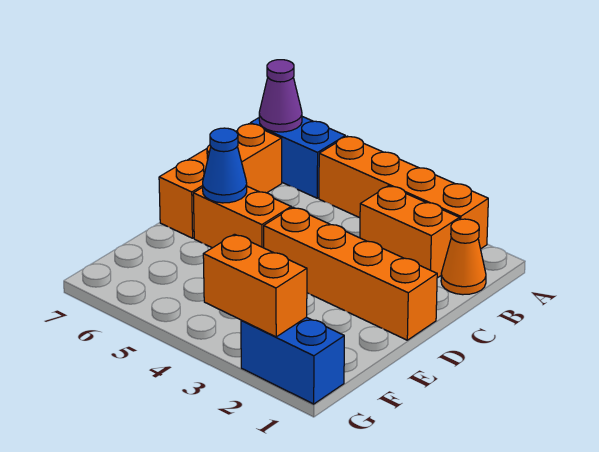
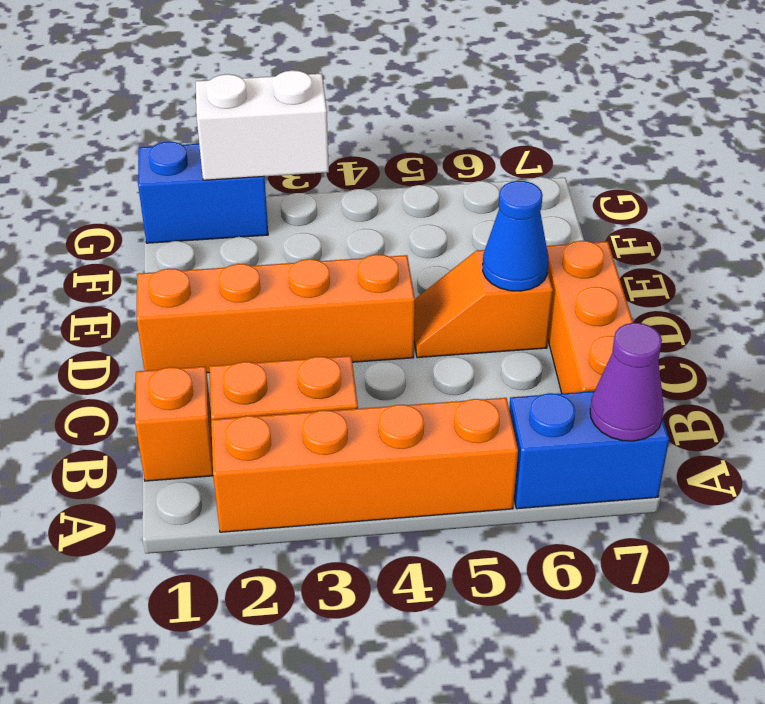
orange cone B1 level 1 -> orange brick B1 level 1
orange brick D5:D6 level 1 -> orange slope D5:D6 level 1 top 6
orange brick G2:G3 level 2 -> white brick G2:G3 level 2

